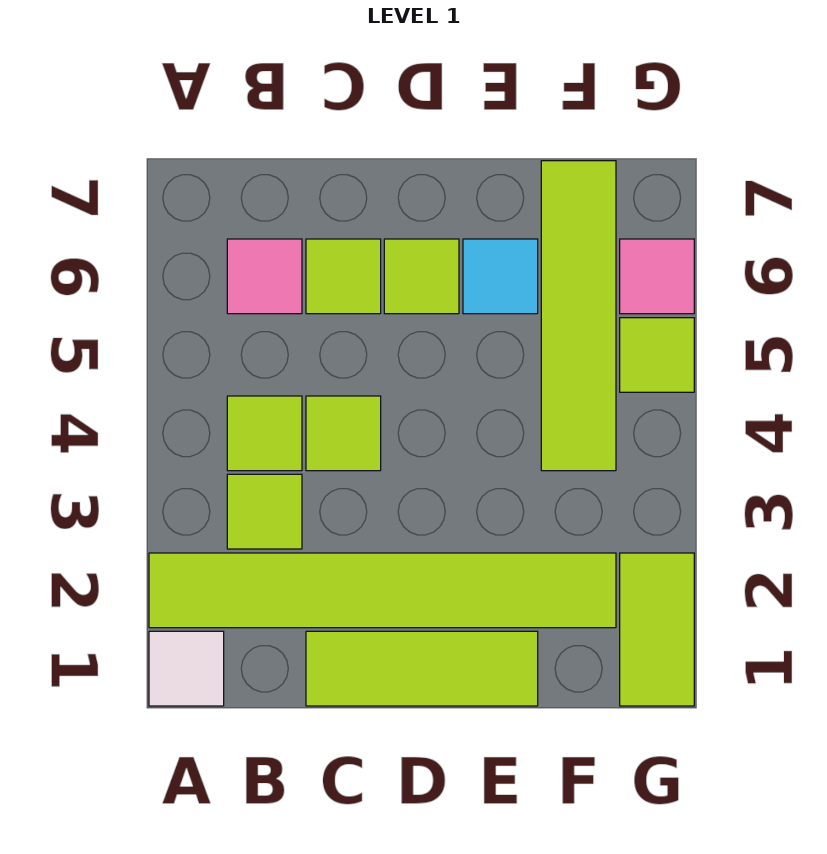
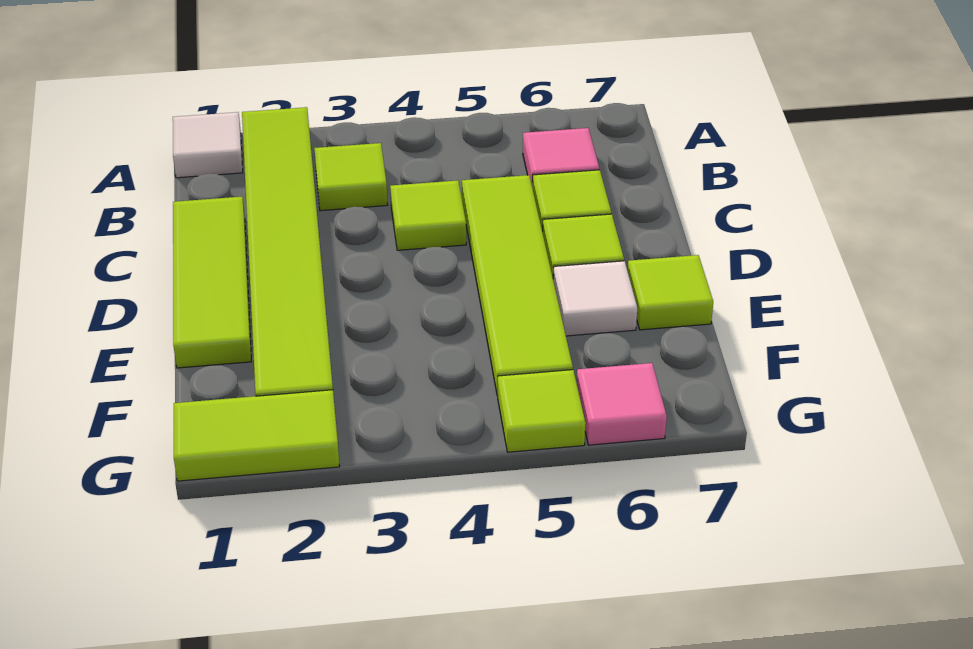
lime tile B4 level 1 -> lime tile E7 level 1
cyan tile E6 level 1 -> white tile E6 level 1
lime tile F4:F7 level 1 -> lime tile C5:F5 level 1

